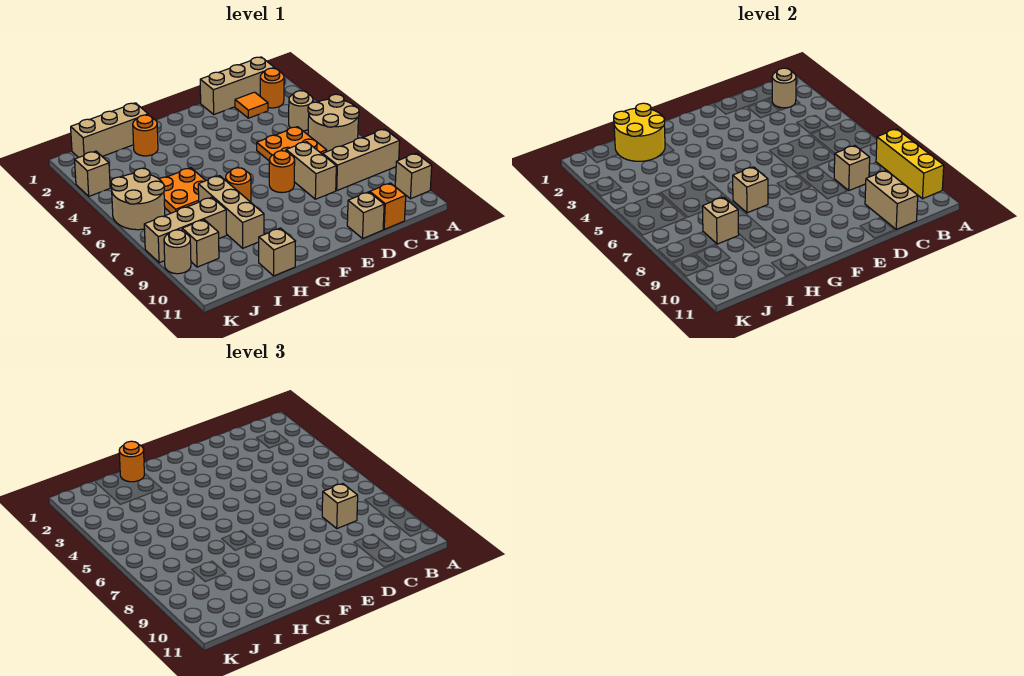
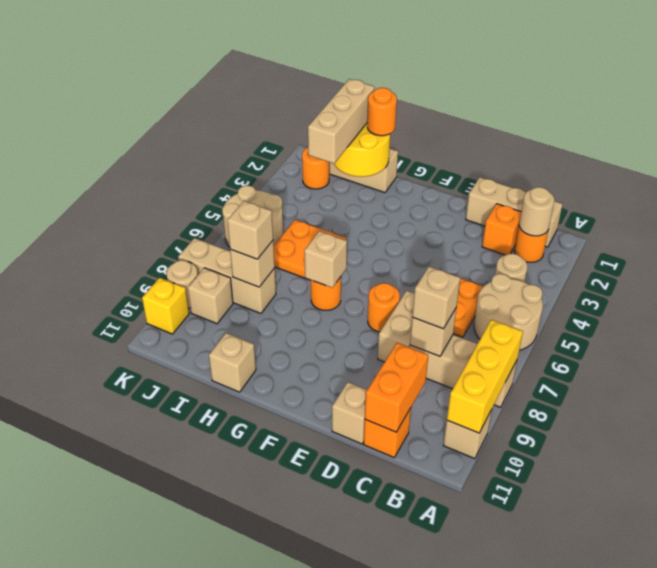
orange tile C2 level 1 -> orange brick C2 level 1
tan brick C10:C11 level 2 -> orange brick C10:C11 level 2
orange round brick H2 level 1 -> orange round brick J2 level 1
tan brick H7:H9 level 1 -> tan brick I1:I3 level 3
tan brick K3 level 1 -> tan brick I8 level 3
none -> yellow brick K10 level 1

